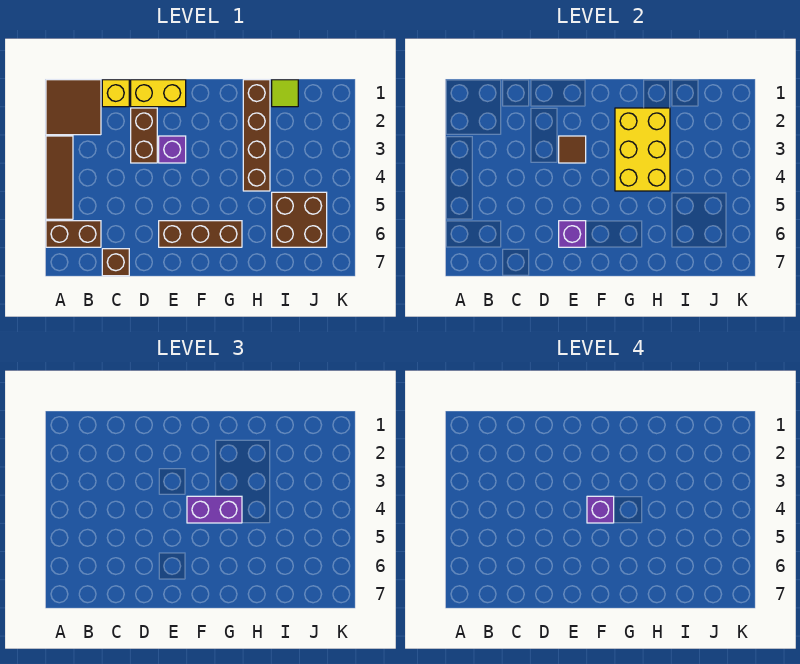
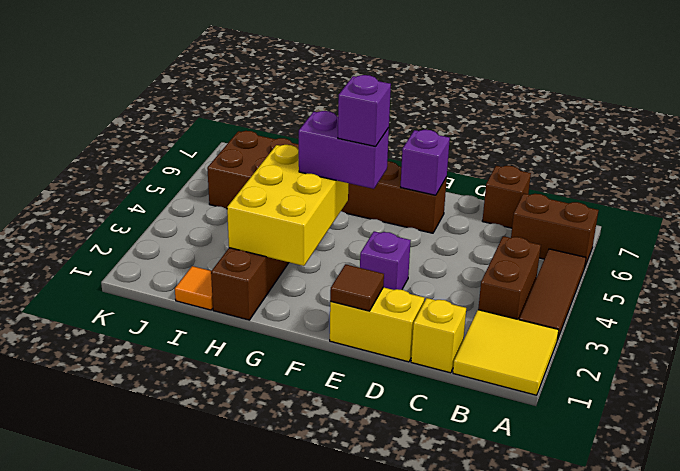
brown tile A1:B2 level 1 -> yellow tile A1:B2 level 1
brown brick D2:D3 level 1 -> brown brick B3:B4 level 1
brown tile E3 level 2 -> brown tile E1 level 2
lime tile I1 level 1 -> orange tile I1 level 1

